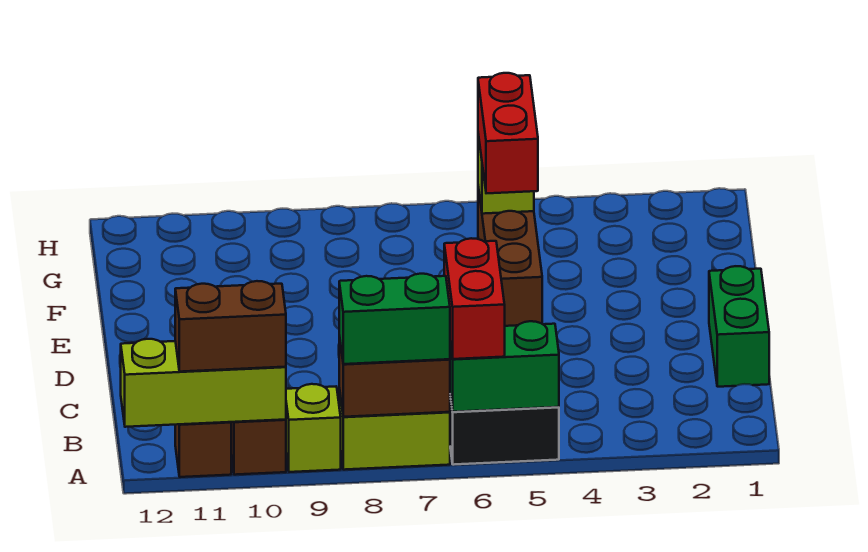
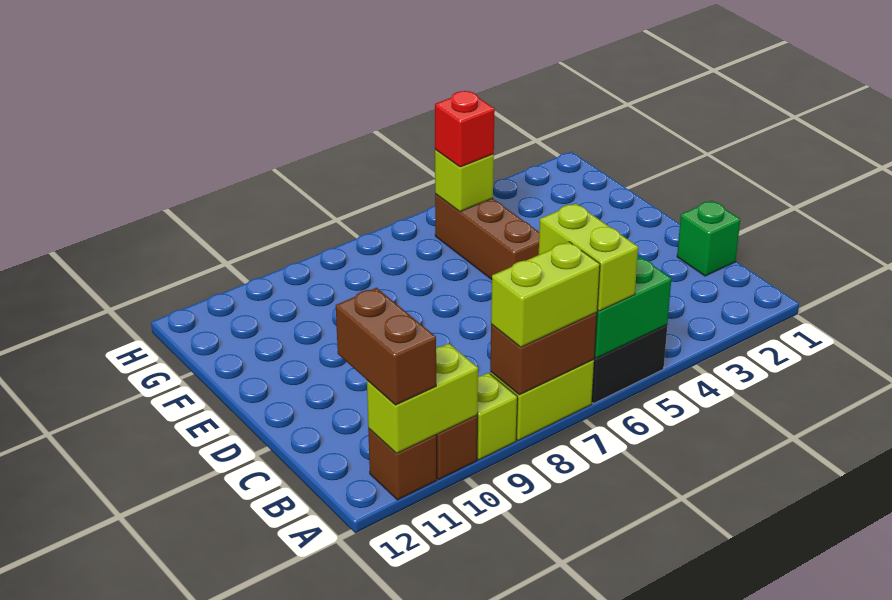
red brick A6:B6 level 3 -> lime brick A6:B6 level 3
green brick A7:A8 level 3 -> lime brick A7:A8 level 3
lime brick A10:A12 level 2 -> lime brick A10:A11 level 2
brown brick A10:A11 level 3 -> brown brick A11:B11 level 3
green brick C1:D1 level 1 -> green brick C1 level 1
red brick F5:G5 level 3 -> red brick G5 level 3

